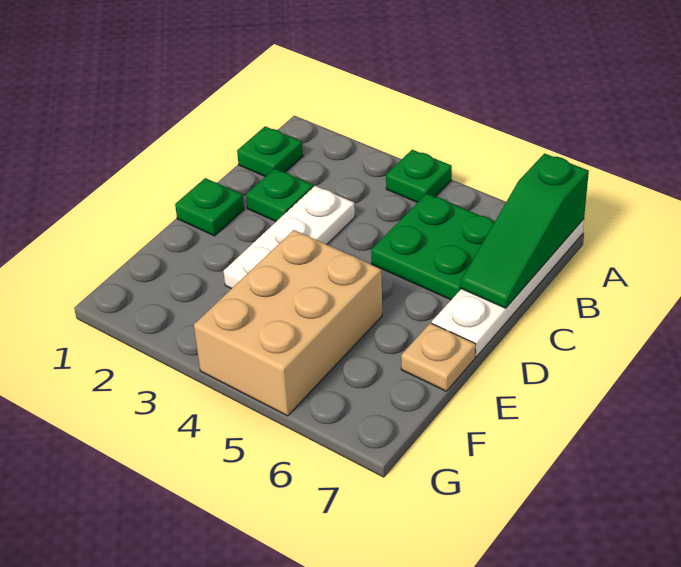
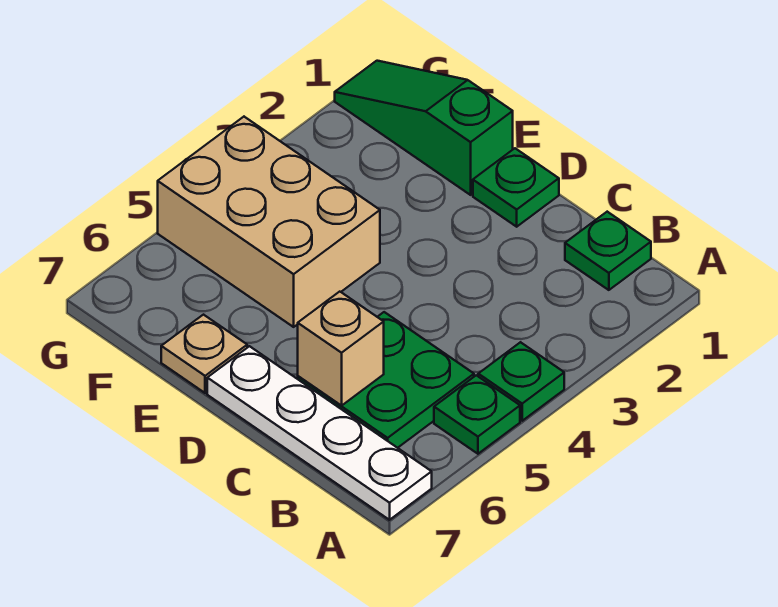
green slope A7:C7 level 2 top A -> green slope E1:G1 level 1 top E
green plate C2 level 1 -> green plate A5 level 1
white plate C3:E3 level 1 -> none
none -> tan brick C6 level 2

